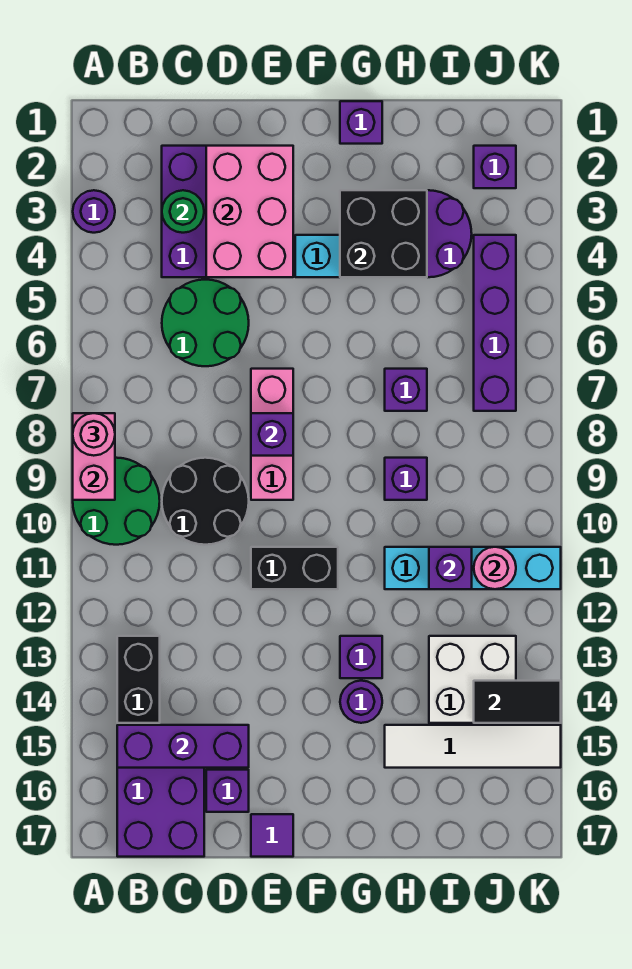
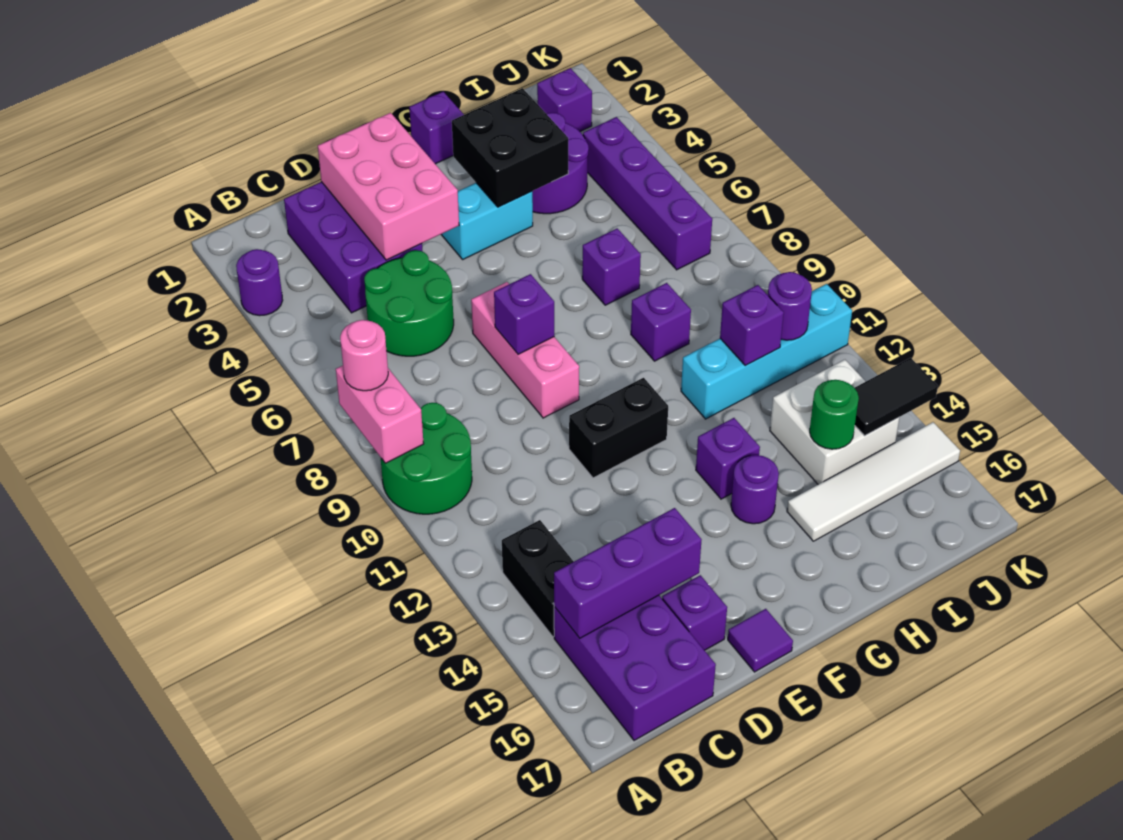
green round brick C3 level 2 -> green round brick I14 level 2
black round brick C9:D10 level 1 -> none
pink round brick J11 level 2 -> purple round brick J11 level 2

